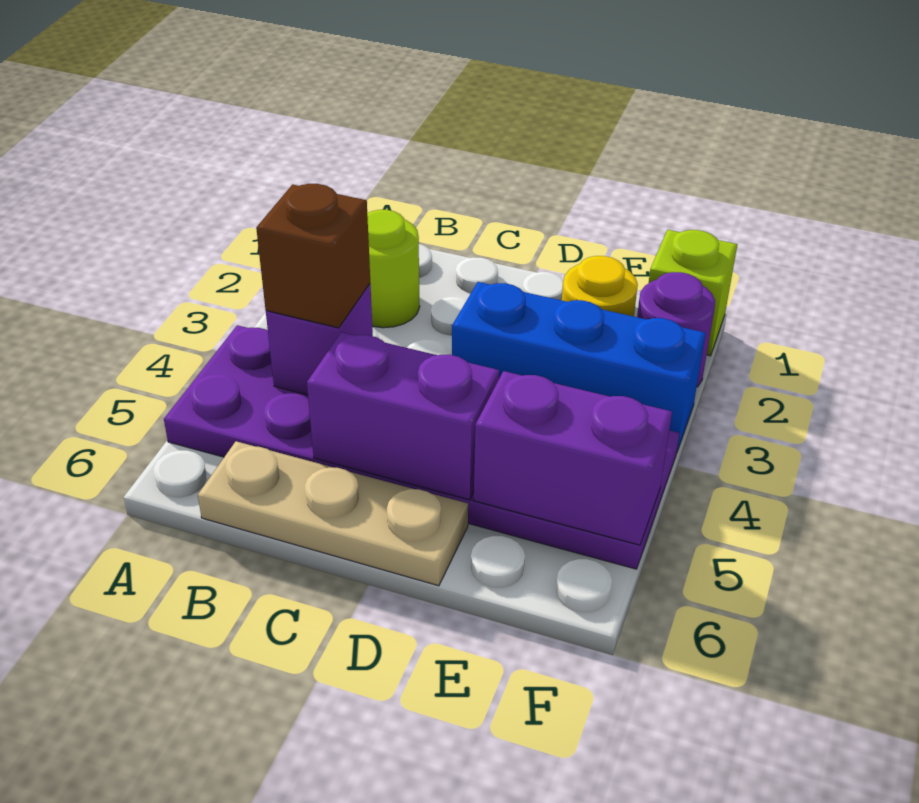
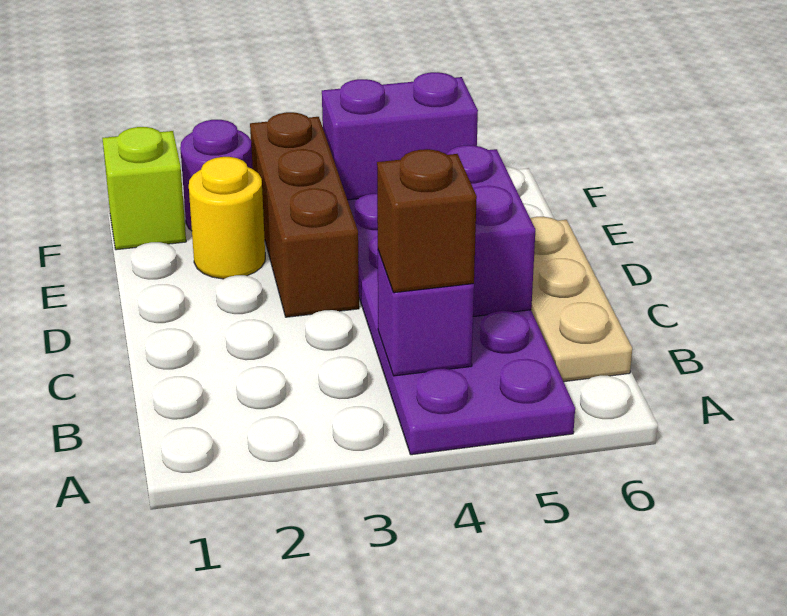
lime round brick B2 level 1 -> none
blue brick D3:F3 level 1 -> brown brick D3:F3 level 1
purple brick E5:F5 level 2 -> purple brick F4:F5 level 2

